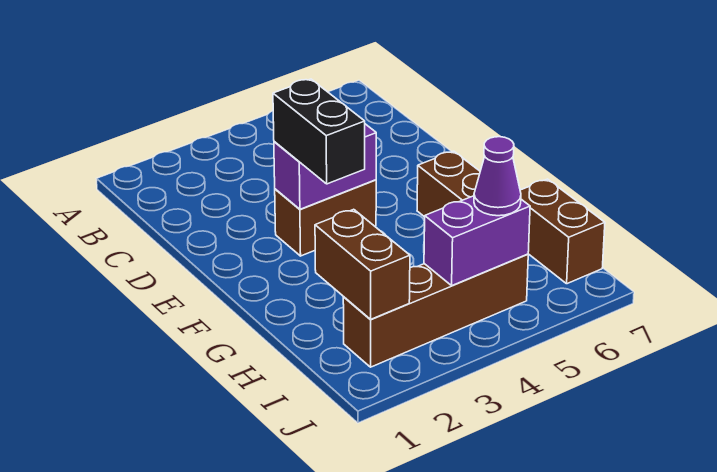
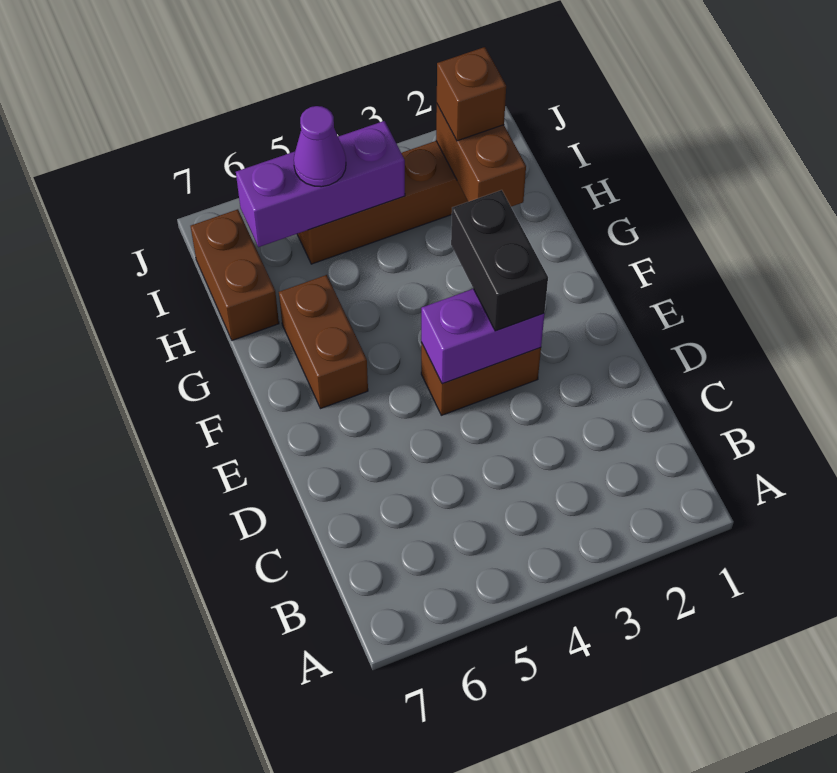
none -> brown brick I2 level 3
purple brick I4:I5 level 2 -> purple brick I4:I6 level 2

